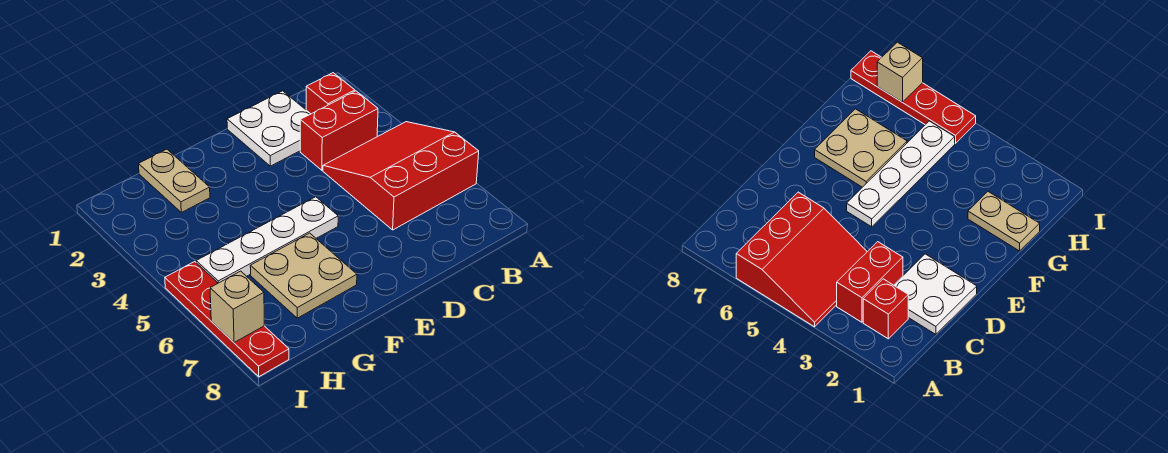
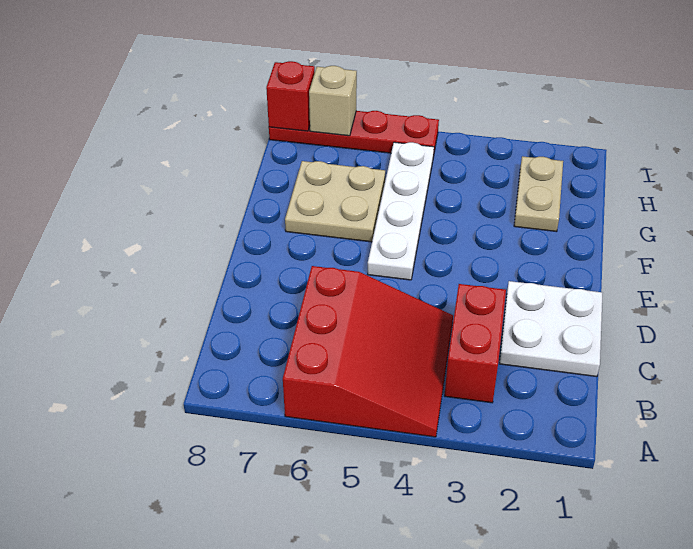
red brick B2 level 1 -> red brick I8 level 2
tan plate G1:G2 level 1 -> tan plate G2:H2 level 1

